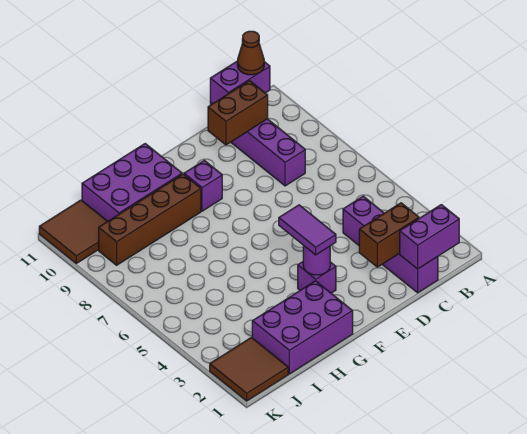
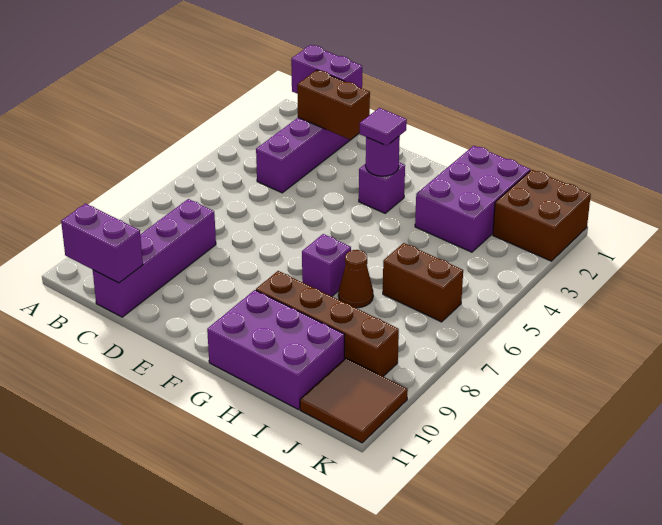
brown cone B11 level 3 -> brown cone H7 level 1
brown brick C10:D10 level 2 -> brown brick I6:J6 level 1
purple tile F3:F4 level 3 -> purple tile F3 level 3
purple brick F9 level 1 -> purple brick G7 level 1
purple brick G1:I2 level 1 -> purple brick H1:I3 level 1
brown tile J1:K2 level 1 -> brown brick J1:K2 level 1

